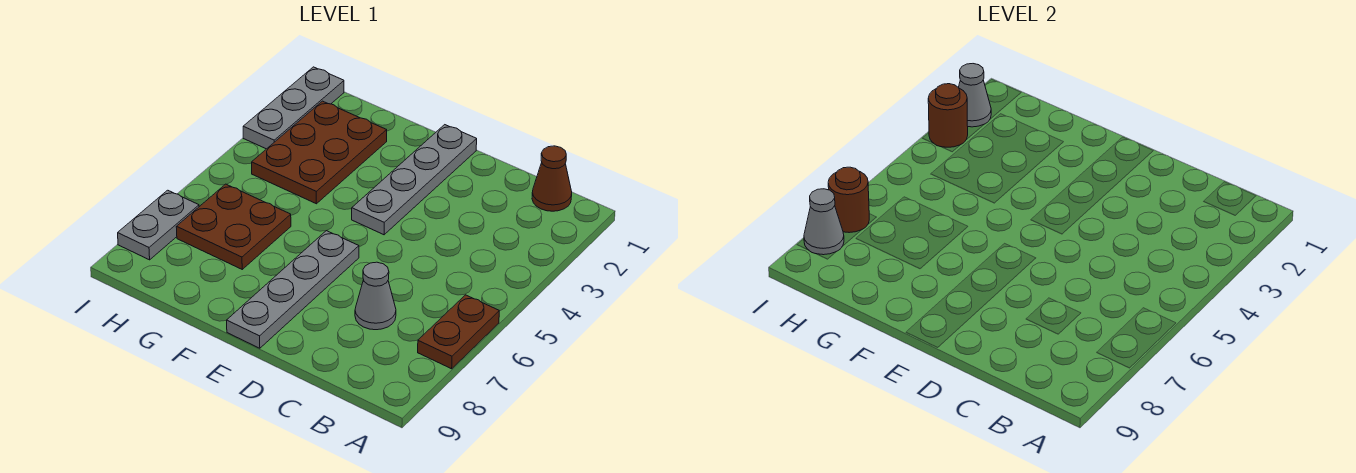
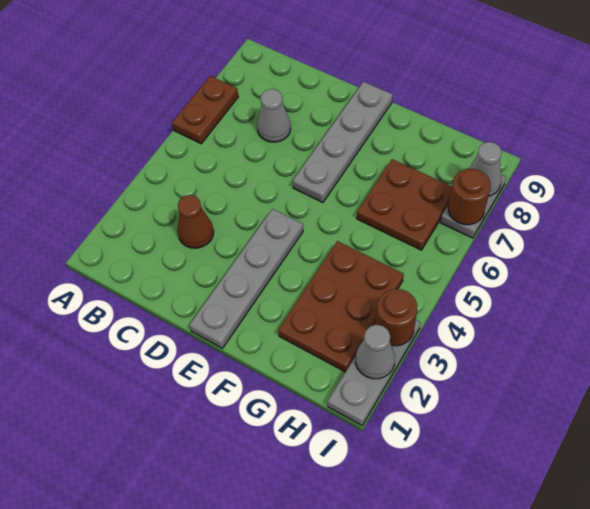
brown cone B1 level 1 -> brown cone C3 level 1

